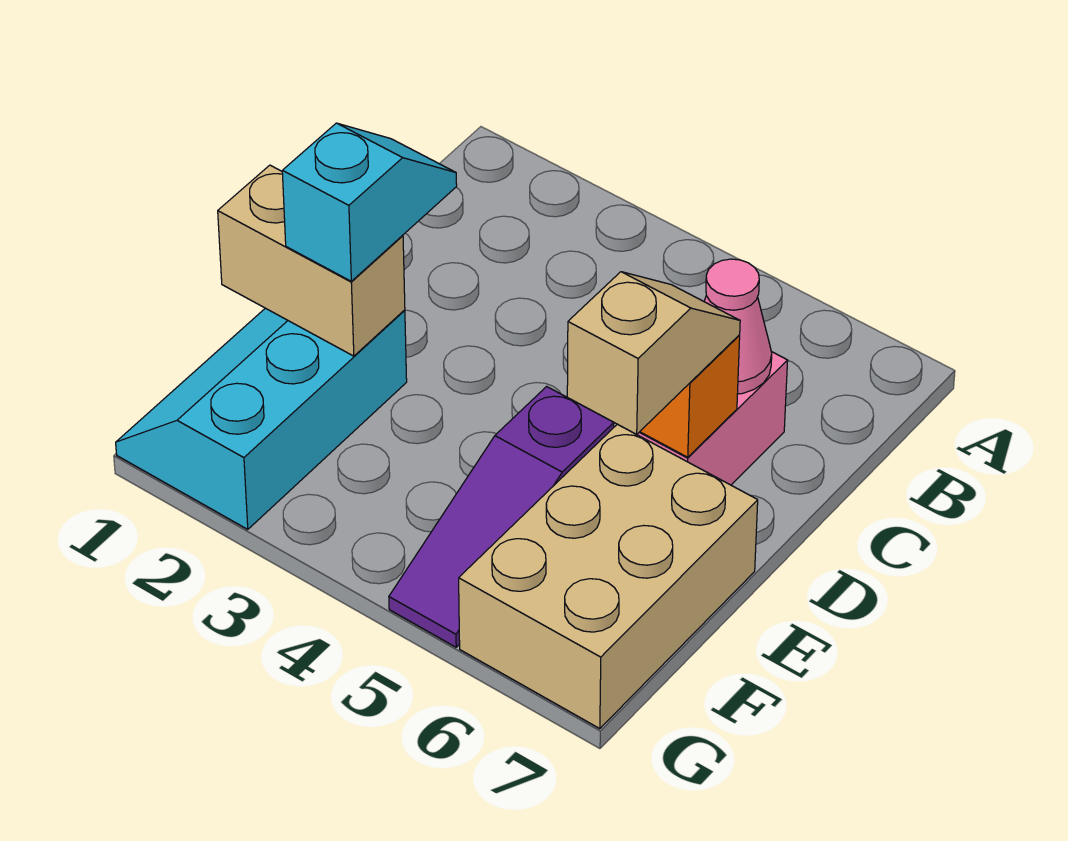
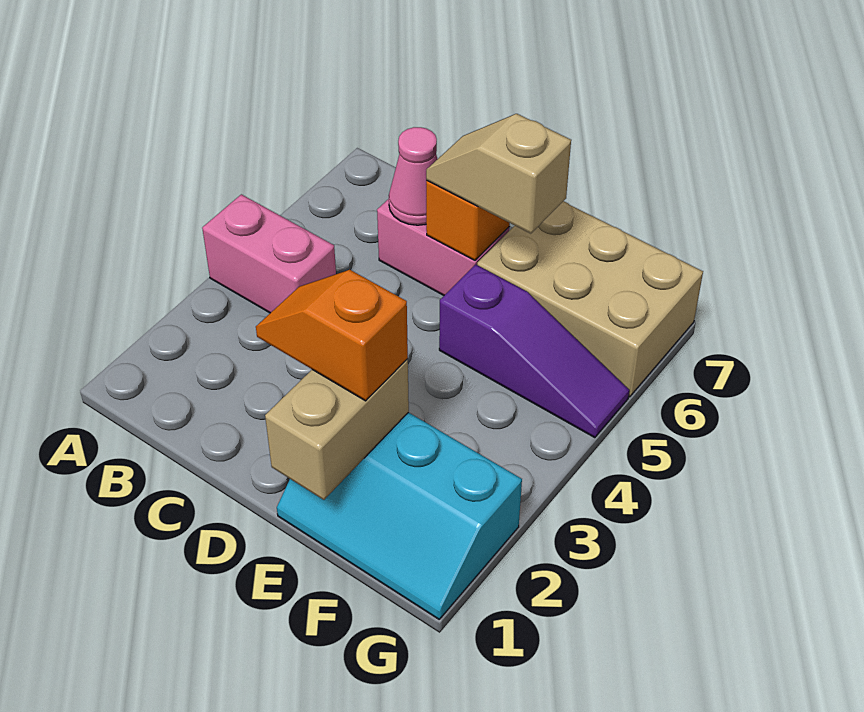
none -> pink brick A4:B4 level 1
cyan slope D2:E2 level 3 top E -> orange slope D2:E2 level 3 top E

